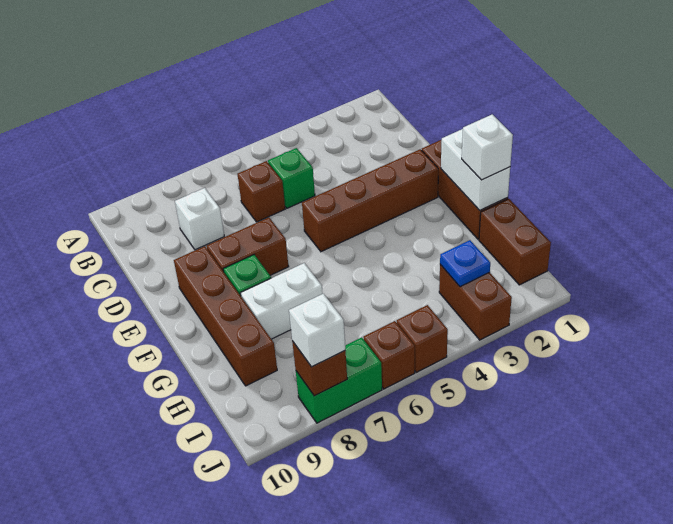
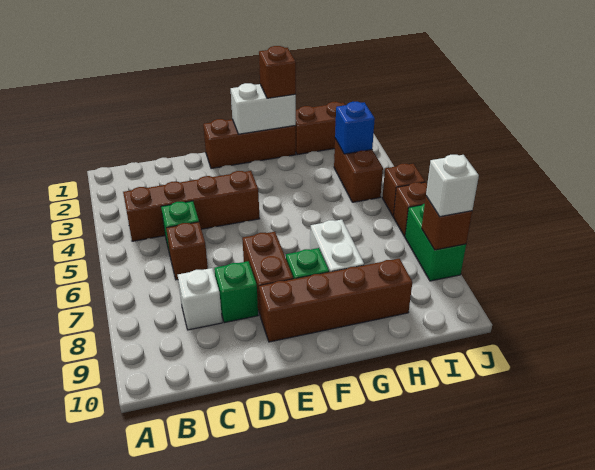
none -> green brick D8 level 1
brown brick E2:E5 level 1 -> brown brick B4:E4 level 1
white brick G1 level 3 -> brown brick G1 level 3
brown brick I3:J3 level 1 -> brown brick I3:I4 level 1
blue plate I3 level 2 -> blue brick I3 level 2

